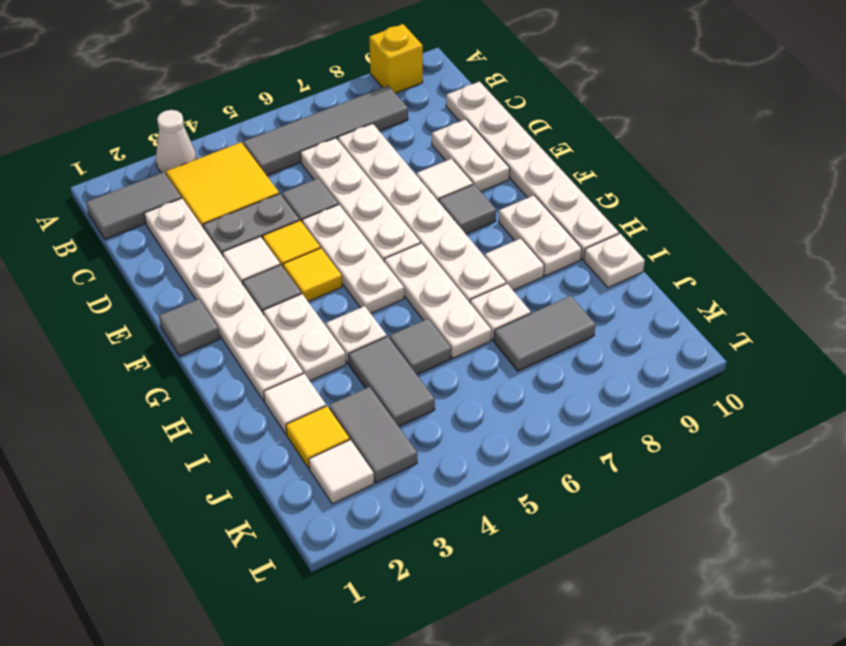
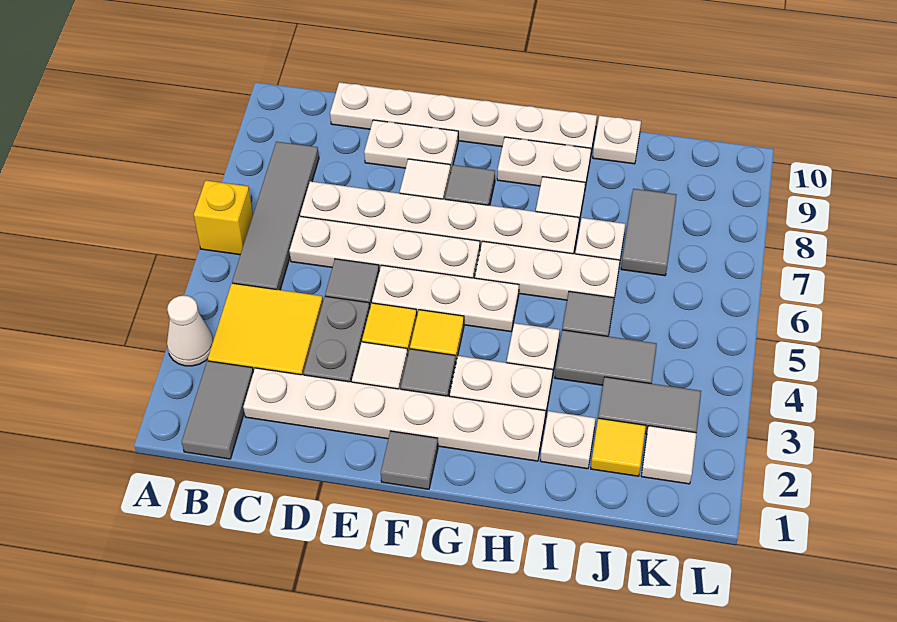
yellow brick A9 level 1 -> yellow brick A6 level 1
white tile I2 level 1 -> white plate I2 level 1

